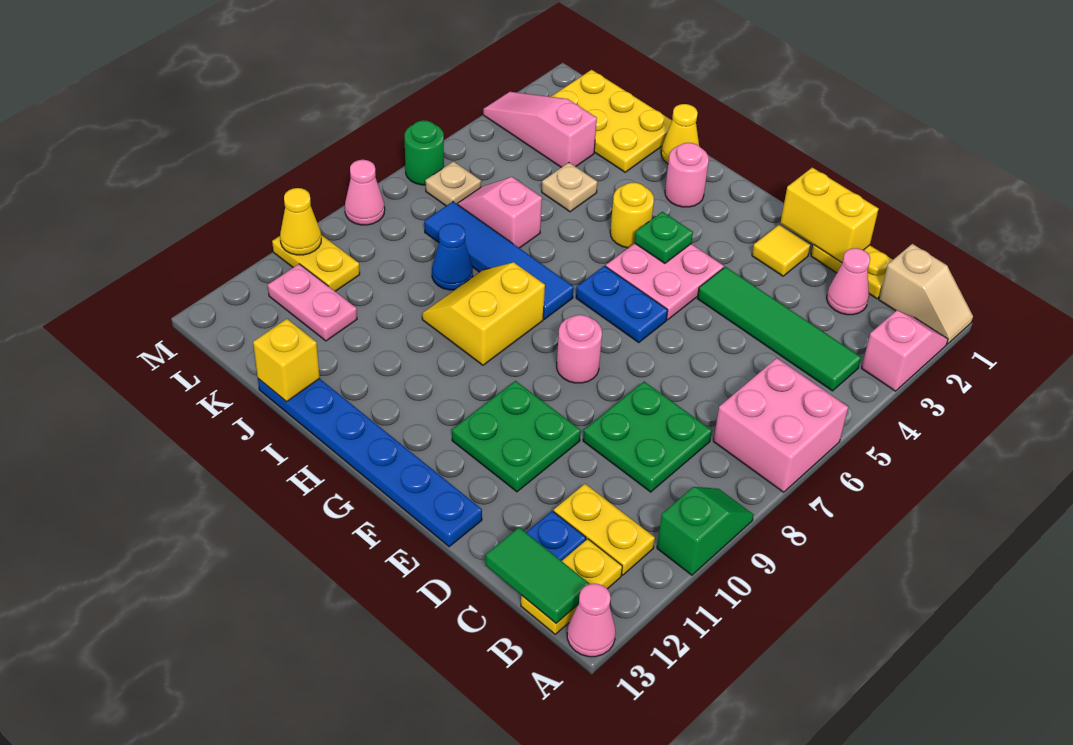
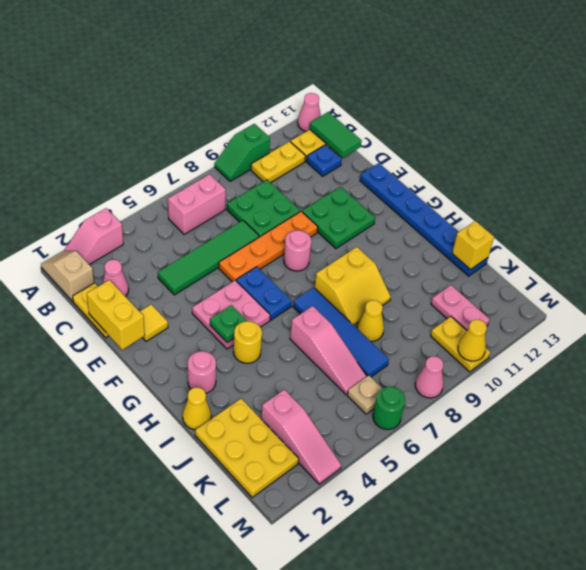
pink brick A6:B7 level 1 -> pink brick B6:B7 level 1
green tile B4:E4 level 1 -> green tile D4:D7 level 1
yellow plate B11:C11 level 1 -> yellow plate B10:B11 level 1
none -> orange plate E6:E9 level 1
tan plate J4 level 1 -> none
pink slope J6:K6 level 1 top J -> pink slope I6:K6 level 1 top I
blue cone J8 level 1 -> yellow cone J8 level 1

